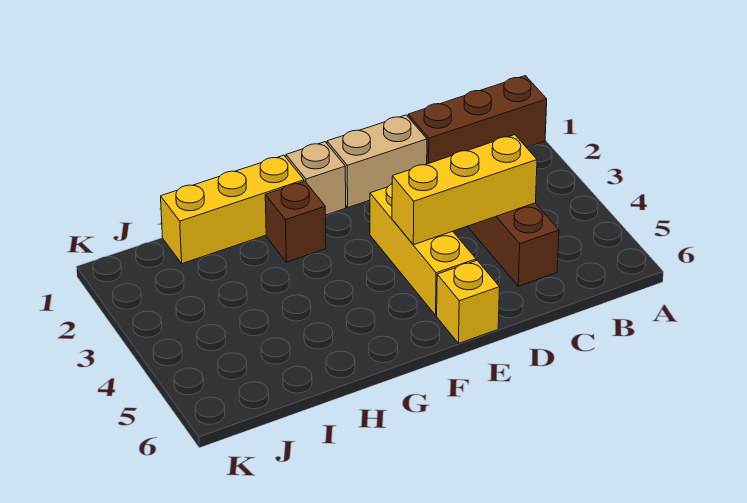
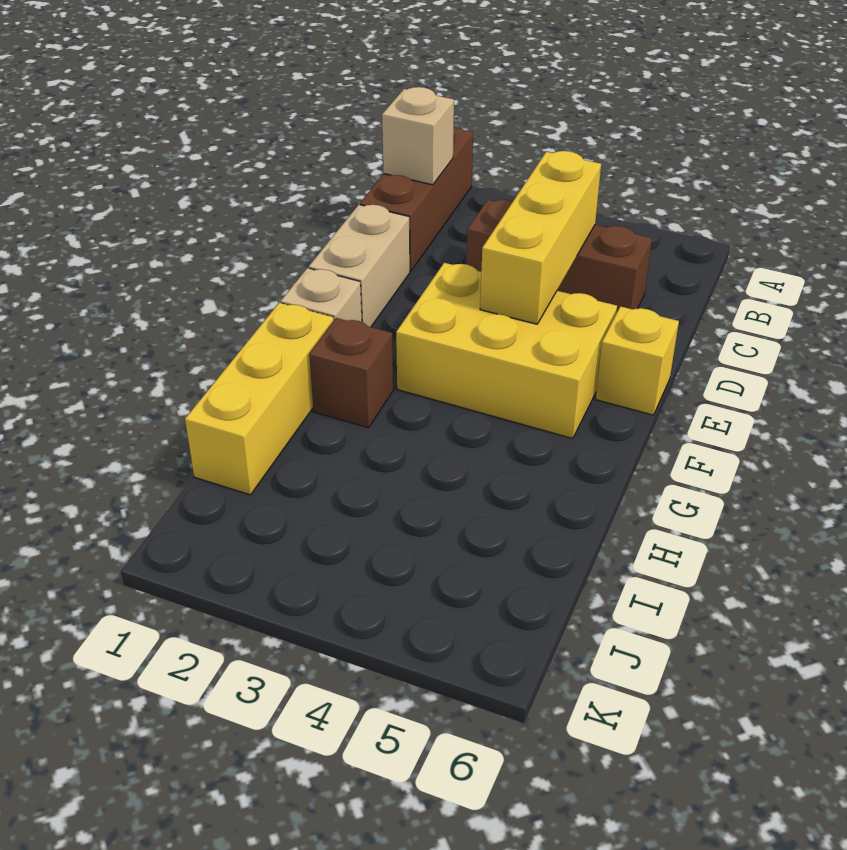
none -> tan brick B1 level 2
yellow brick E3:E5 level 1 -> yellow brick E3:F5 level 1

